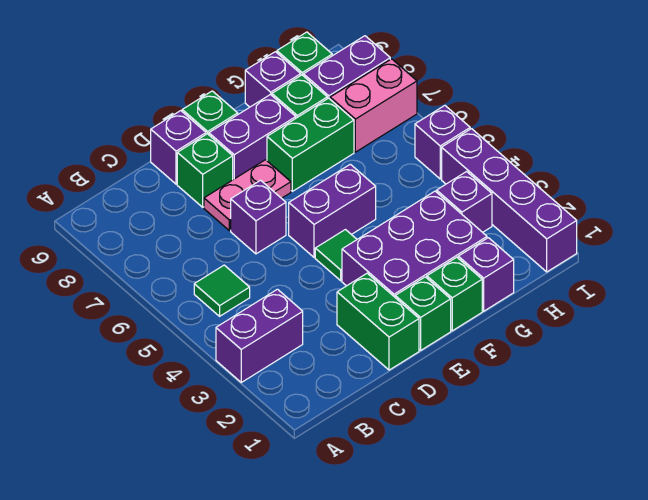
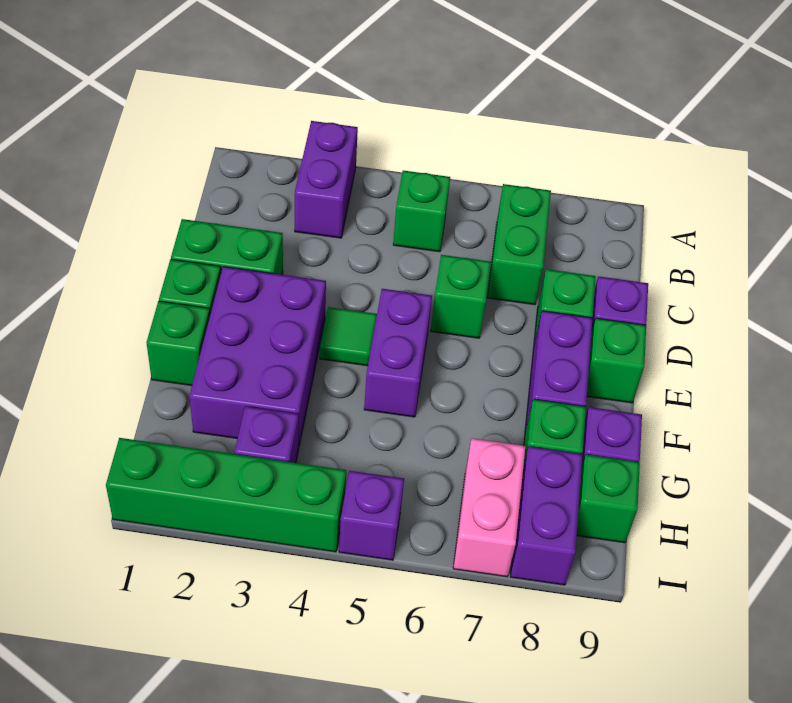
green tile B5 level 1 -> green brick B5 level 1
purple brick D6 level 1 -> green brick D6 level 1
pink plate D7:E7 level 1 -> none
green brick F7:G7 level 1 -> green brick B7:C7 level 1
purple brick G1 level 1 -> none
purple brick I1:I4 level 1 -> green brick I1:I4 level 1

